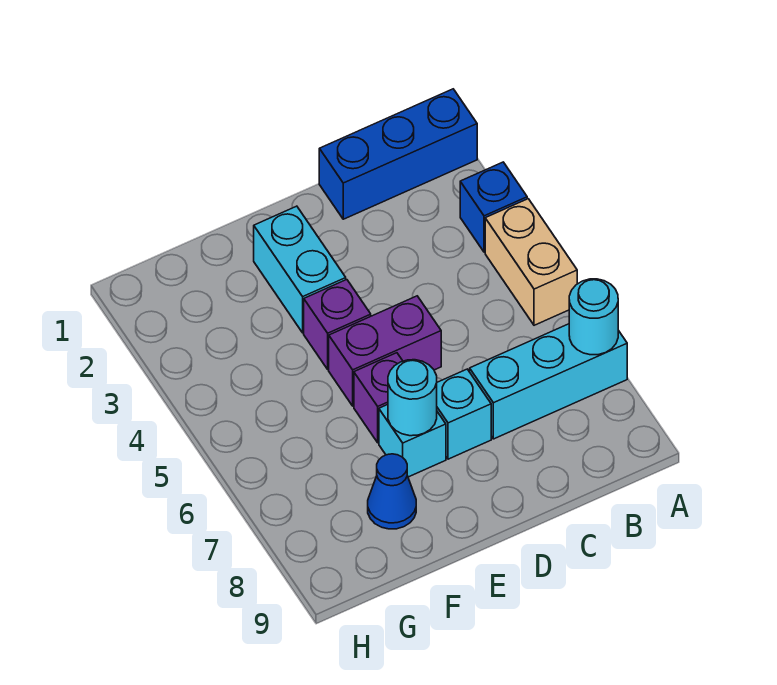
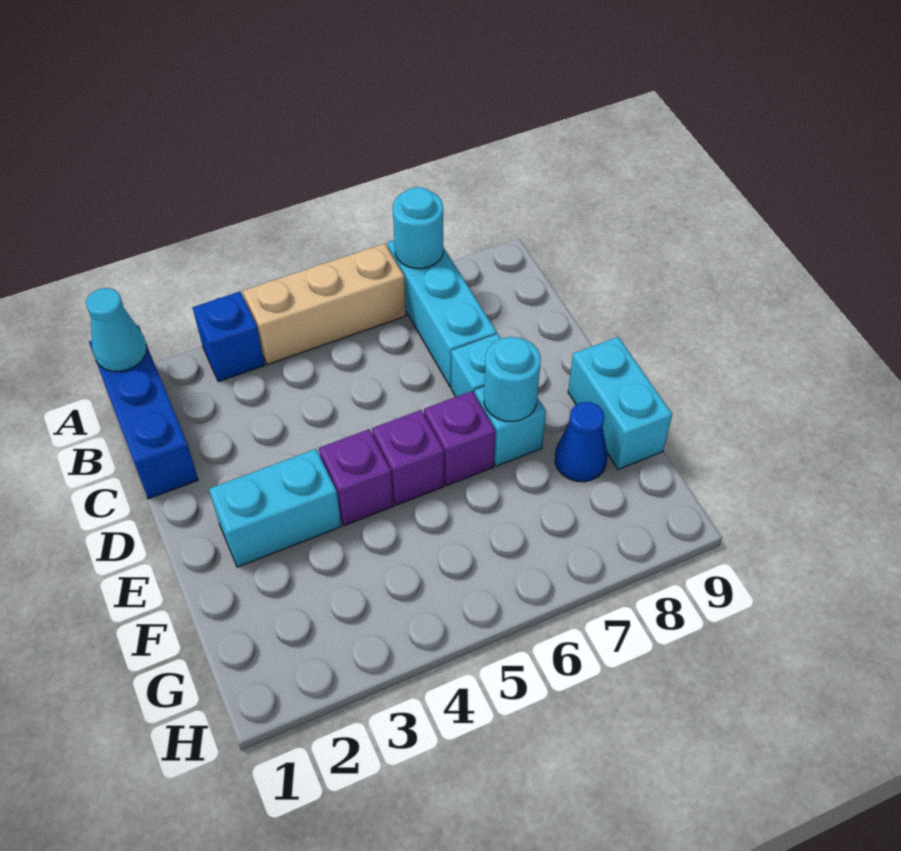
none -> cyan cone A1 level 2
tan brick A4:A5 level 1 -> tan brick A4:A6 level 1
purple brick D5:E5 level 1 -> purple brick E5 level 1
none -> cyan brick E9:F9 level 1

